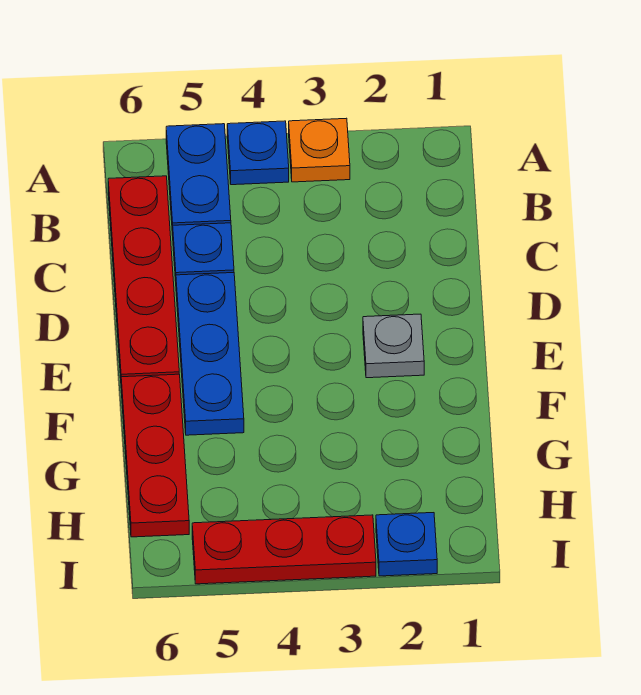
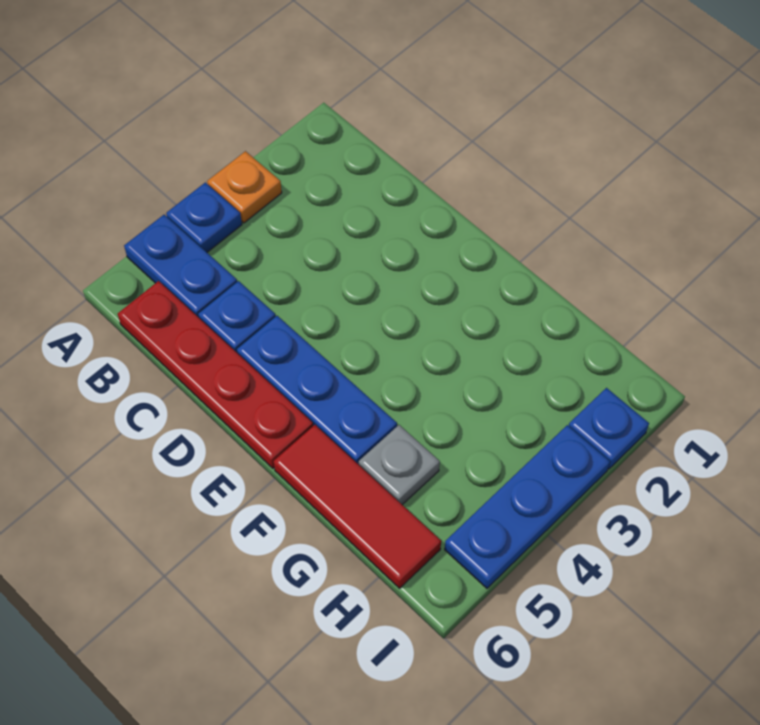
grey plate E2 level 1 -> grey plate G5 level 1
red plate F6:H6 level 1 -> red tile F6:H6 level 1
red plate I3:I5 level 1 -> blue plate I3:I5 level 1

